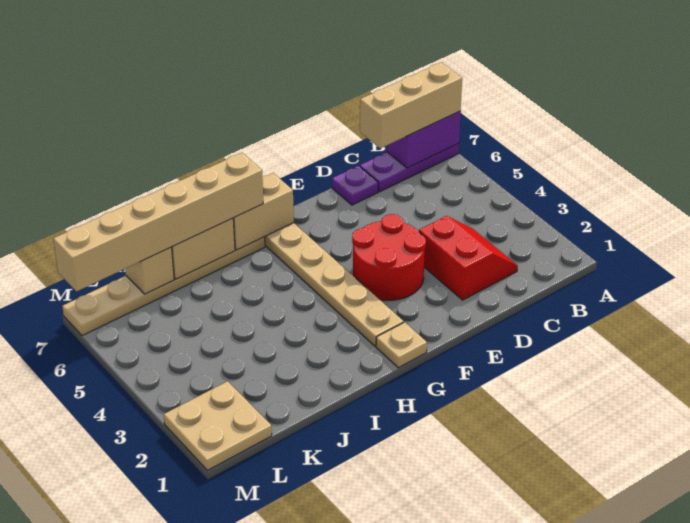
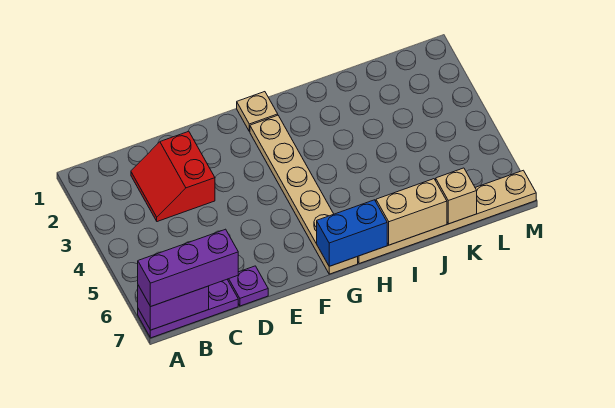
tan brick A7:C7 level 3 -> purple brick A7:C7 level 3
red round brick E3:F4 level 1 -> none
tan brick G7:H7 level 2 -> blue brick G7:H7 level 2
tan brick H7:M7 level 3 -> none
tan plate L1:M2 level 1 -> none

